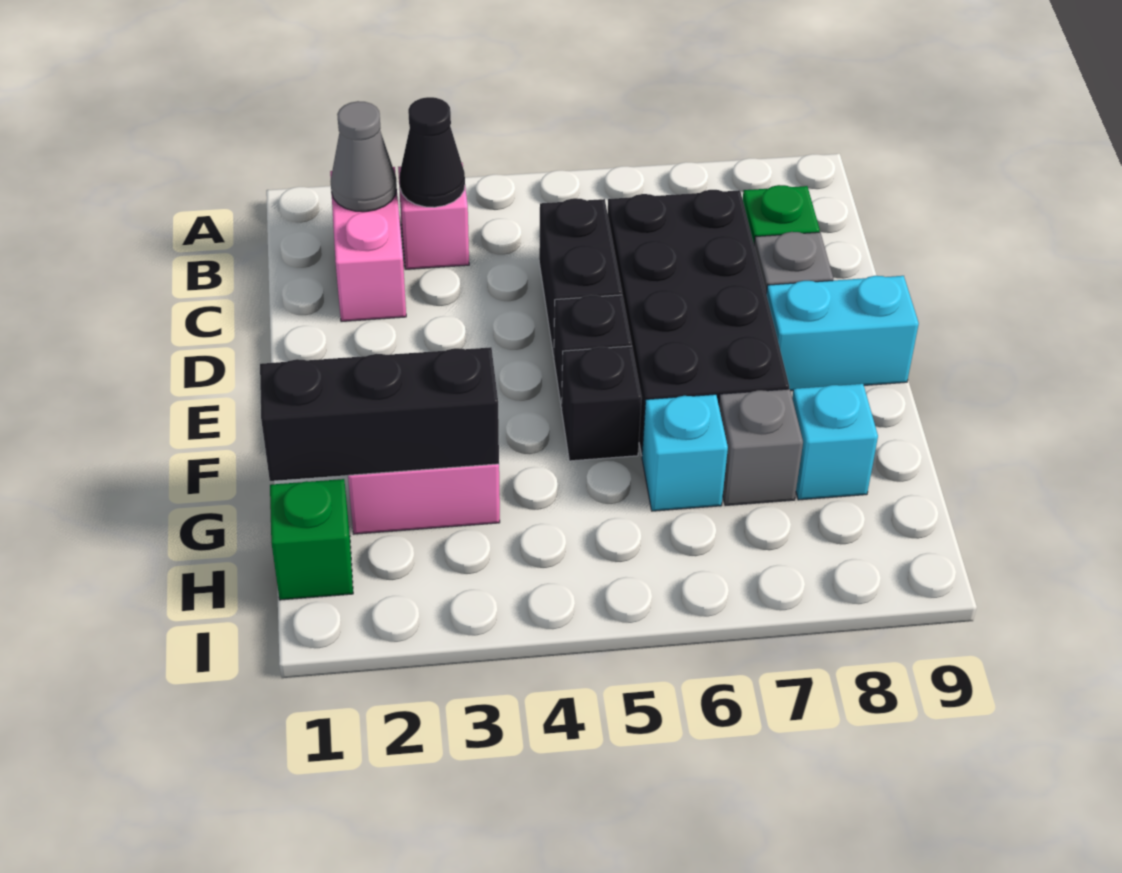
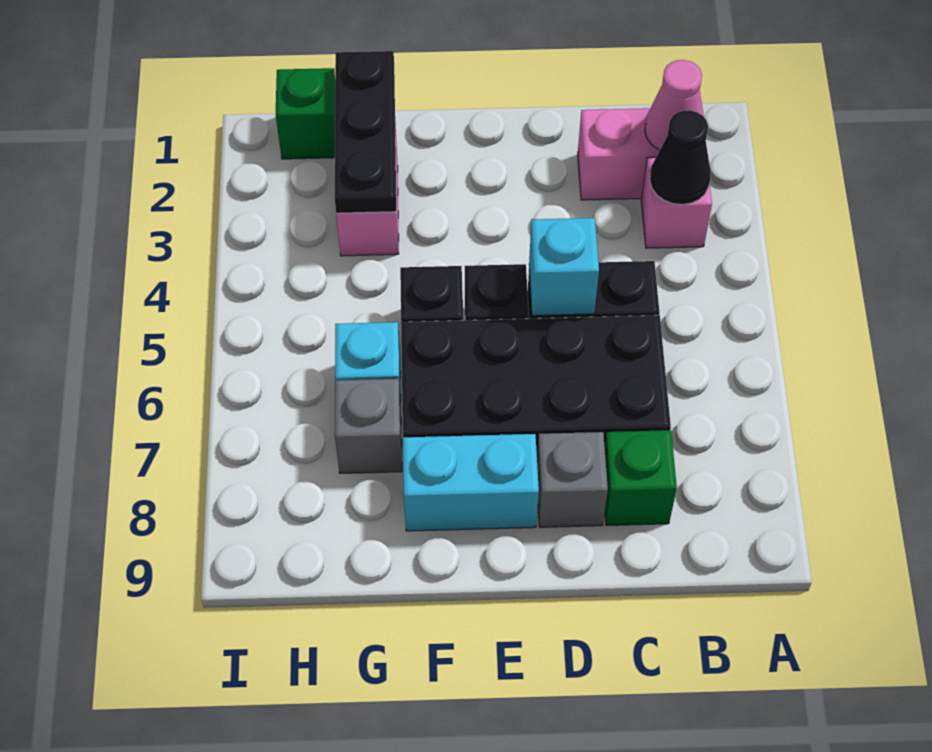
grey cone B2 level 2 -> pink cone B2 level 2
cyan brick E8:E9 level 1 -> cyan brick E8:F8 level 1
black brick G1:G3 level 2 -> black plate G1:G3 level 2
cyan brick G8 level 1 -> cyan brick D5 level 2

